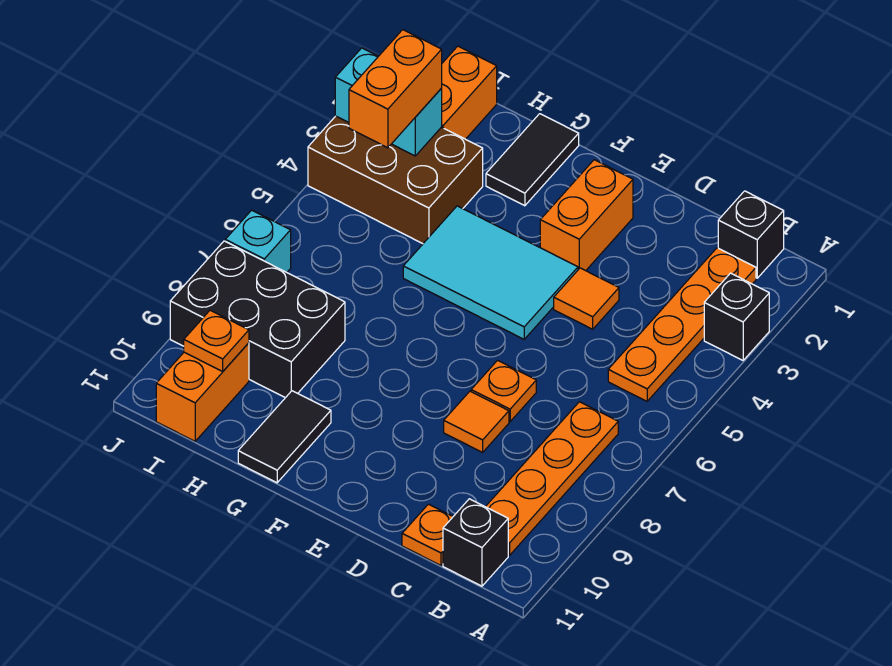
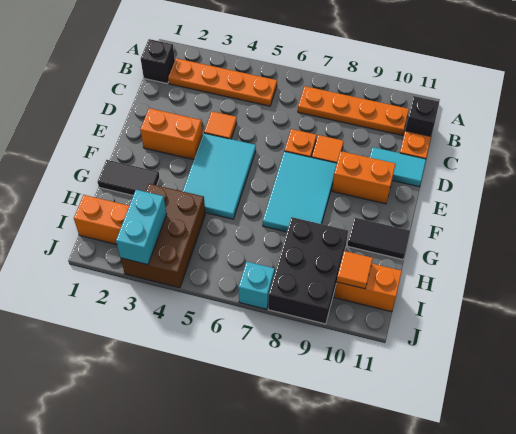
black brick A3 level 1 -> none
none -> cyan tile D10:D11 level 1
none -> cyan tile E7:G8 level 1
orange brick I3:I4 level 3 -> orange brick E9:E10 level 1
orange plate I10 level 2 -> orange tile I10 level 2

